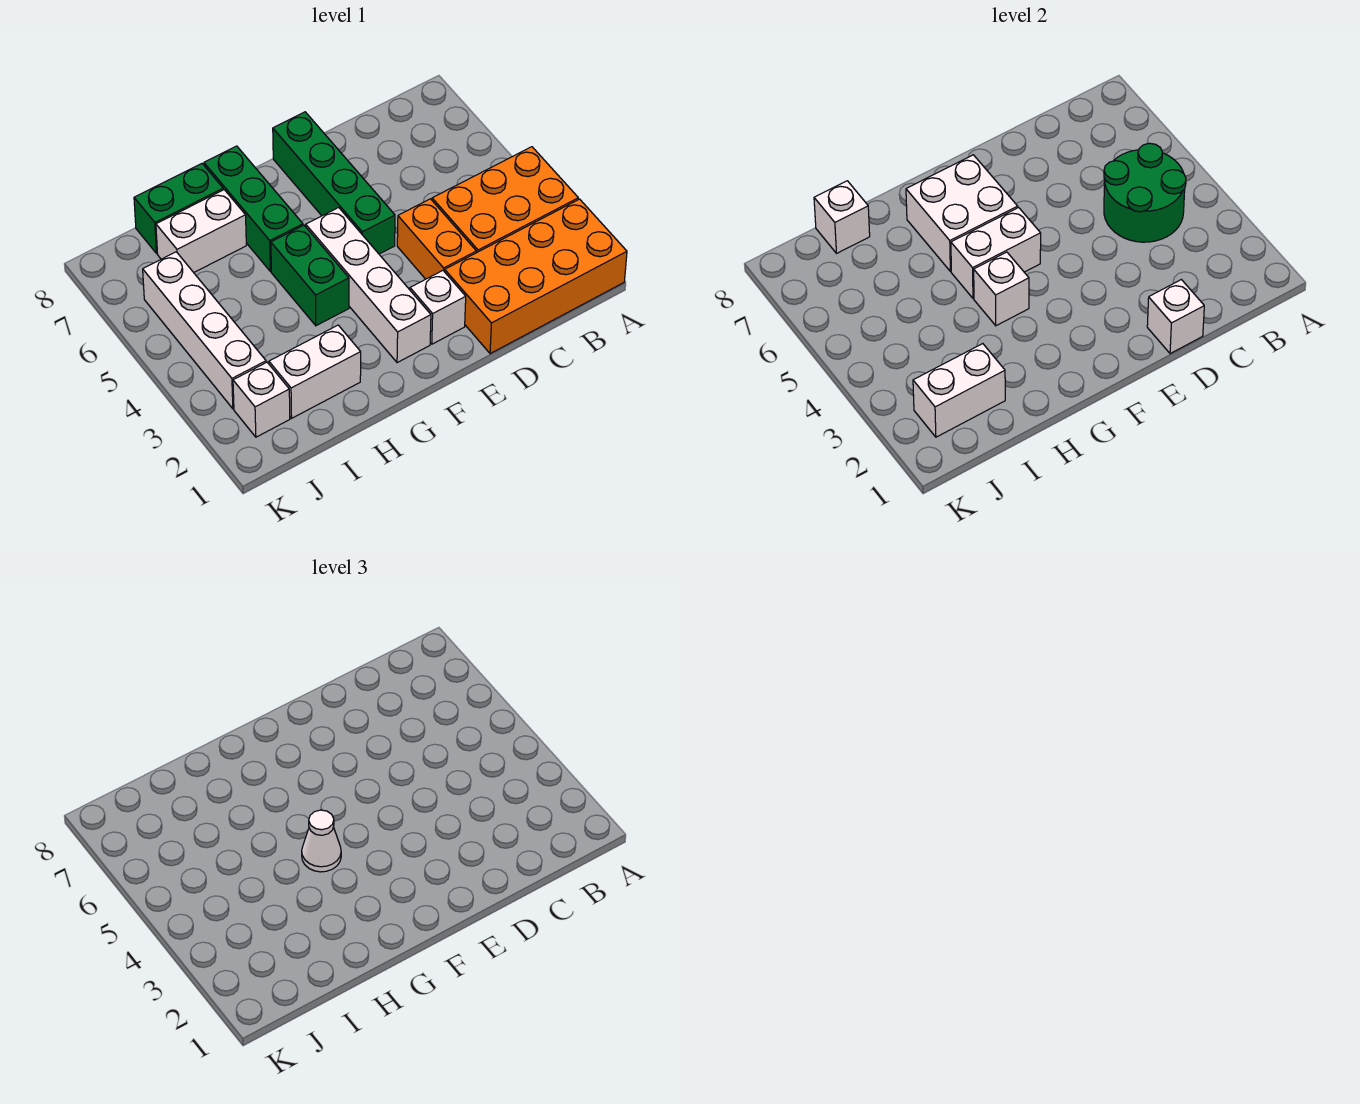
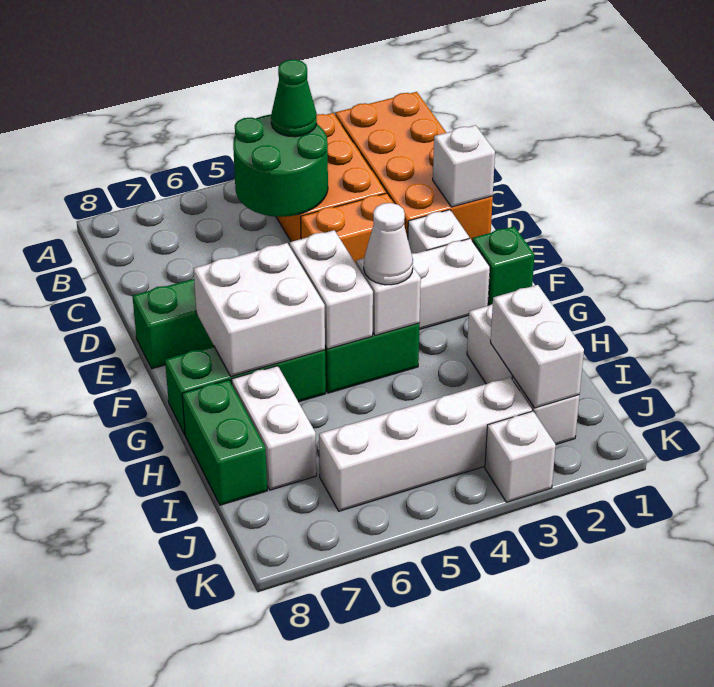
none -> green cone B4 level 3
none -> green brick F1 level 1
white brick I8 level 2 -> white brick K3 level 1

